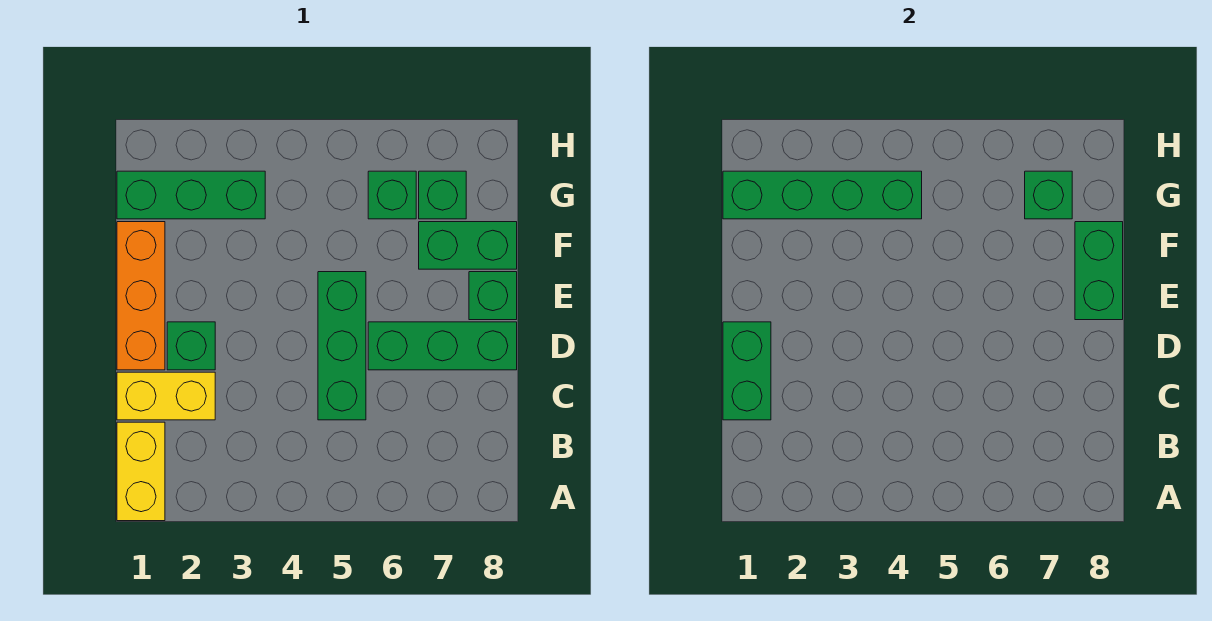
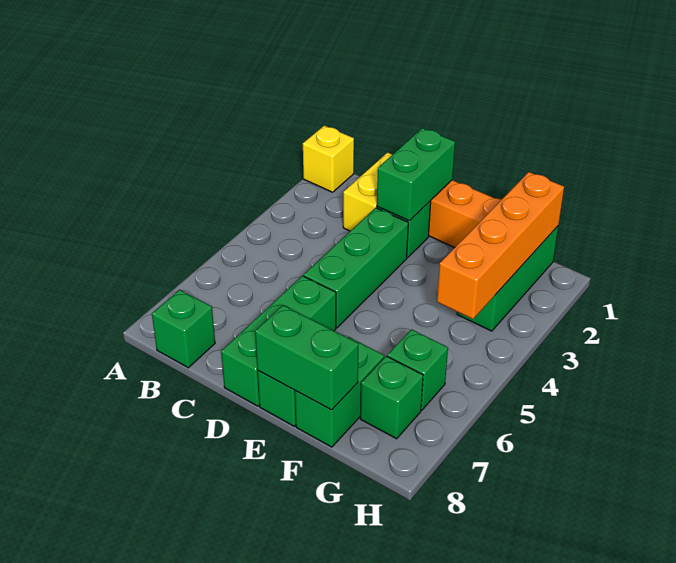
yellow brick A1:B1 level 1 -> yellow brick A1 level 1
green brick C1:D1 level 2 -> green brick D1:D2 level 2
green brick C5:E5 level 1 -> green brick D3:D5 level 1
green brick G1:G4 level 2 -> orange brick G1:G4 level 2
green brick G7 level 2 -> green brick B8 level 1

